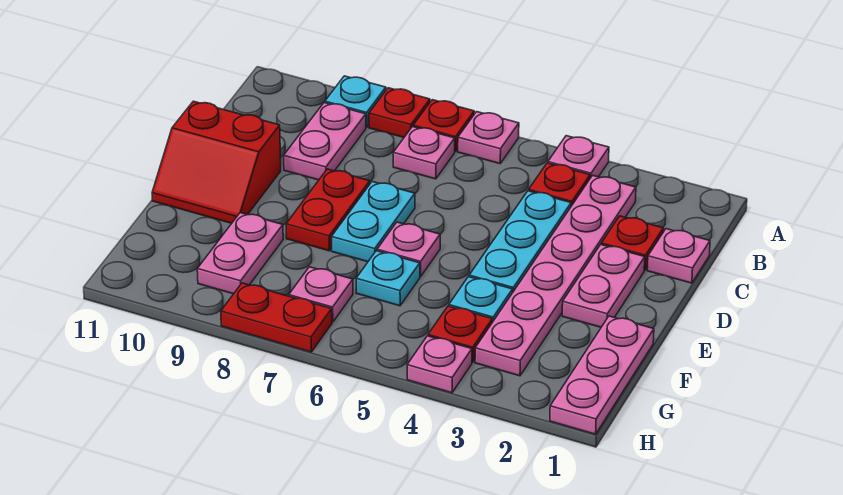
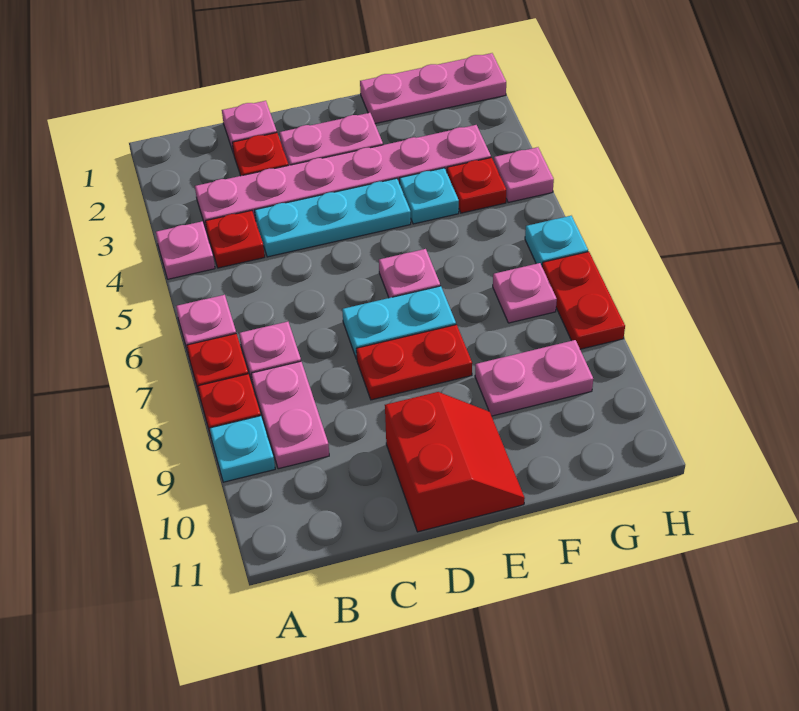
pink plate B9:C9 level 1 -> pink plate B8:B9 level 1
cyan plate F6 level 1 -> cyan plate H6 level 1

